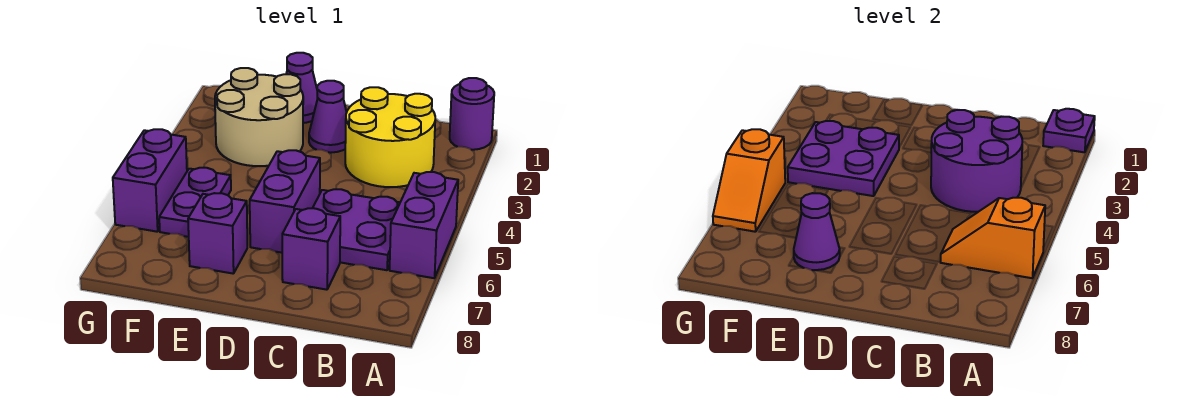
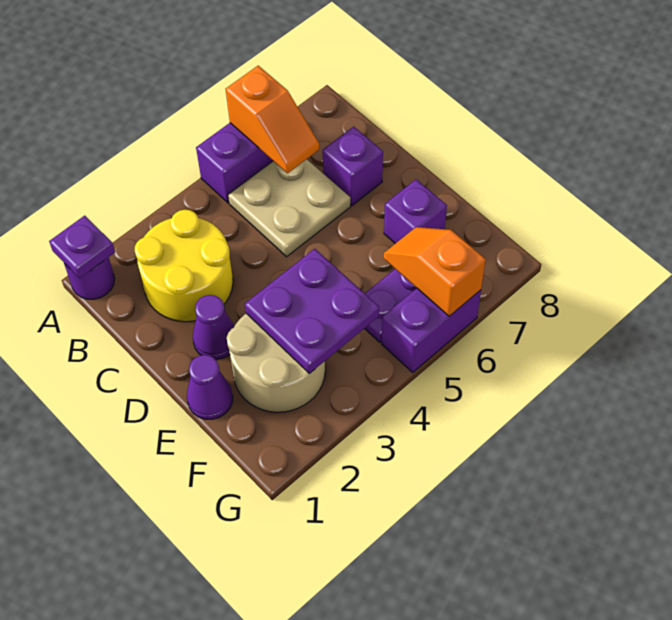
purple round brick B3:C4 level 2 -> none
purple plate B5:C6 level 1 -> tan plate B5:C6 level 1
purple brick D5:D6 level 1 -> none
purple cone E7 level 2 -> none
orange slope G5:G6 level 2 top 5 -> orange slope F6:G6 level 2 top G

